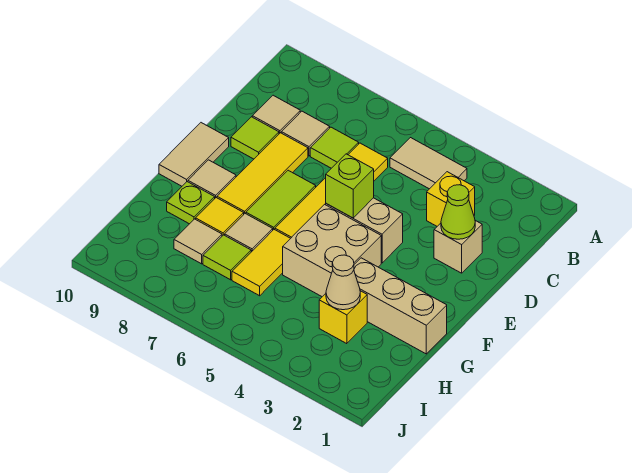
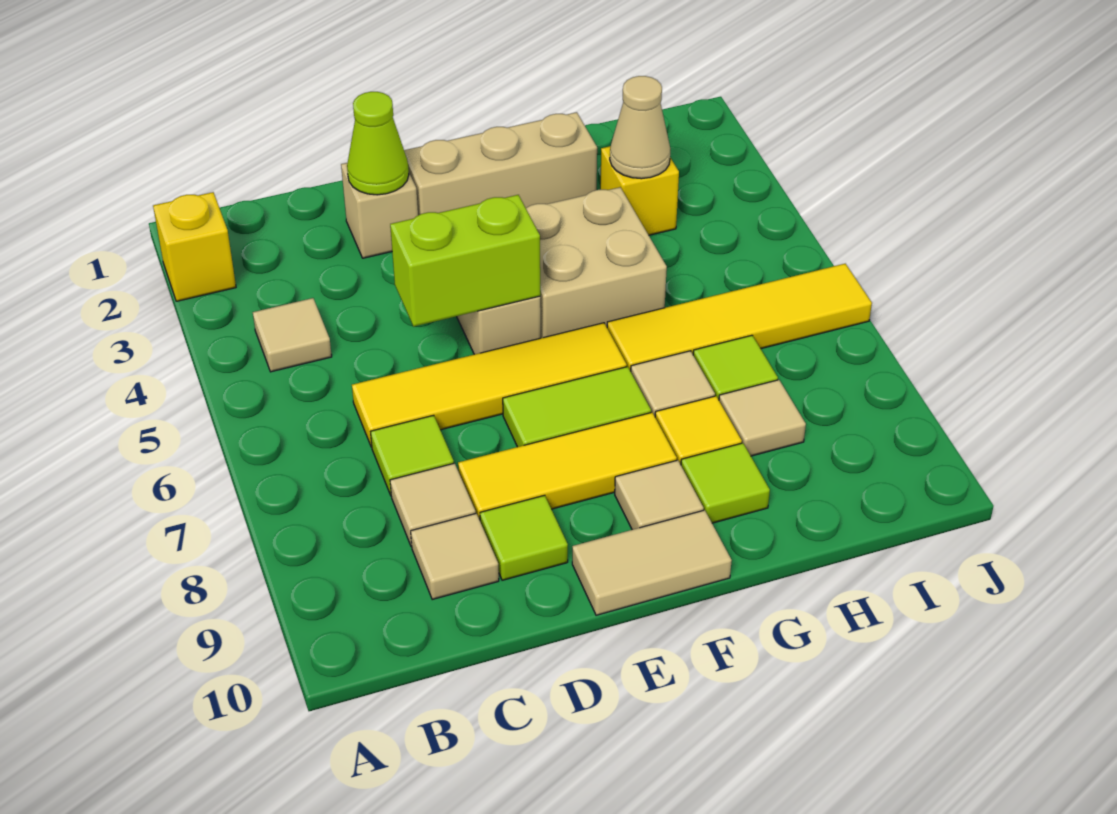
tan tile B4:B5 level 1 -> tan tile B4 level 1
yellow brick C3 level 1 -> yellow brick A2 level 1
lime brick E5 level 2 -> lime brick D5:E5 level 2
tan brick G1:G3 level 1 -> tan brick E2:G2 level 1
yellow tile G6:H6 level 1 -> yellow tile G6:J6 level 1
lime plate G9 level 1 -> lime tile G9 level 1

